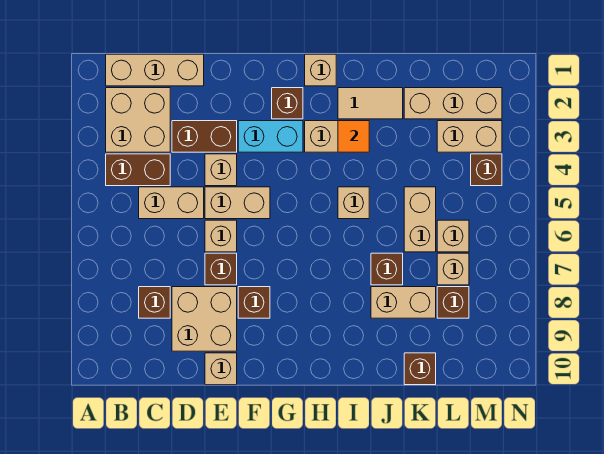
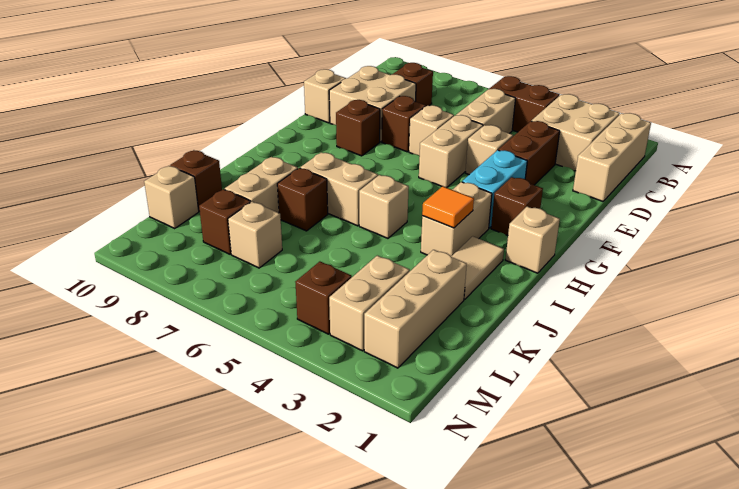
brown brick B4:C4 level 1 -> brown brick B4:B5 level 1
tan brick K5:K6 level 1 -> tan brick I6:I7 level 1
tan brick L6 level 1 -> tan brick L10 level 1

